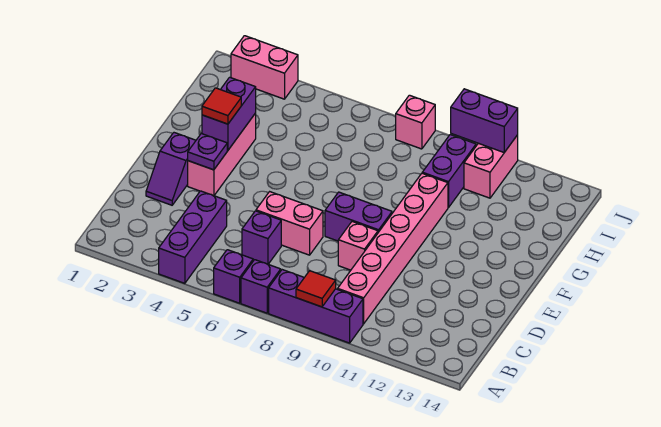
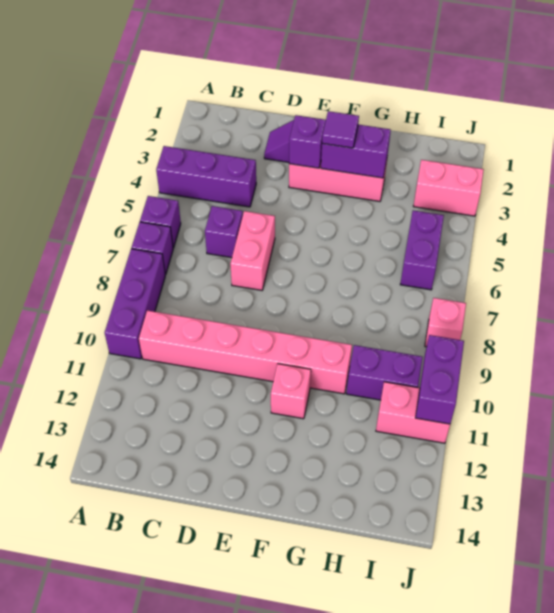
red tile A9 level 2 -> none
pink brick D9 level 1 -> pink brick F11 level 1
purple plate E3 level 2 -> purple brick E3 level 2
purple brick E8:E9 level 1 -> purple brick I5:I6 level 1
red tile F3 level 3 -> purple tile F3 level 3
pink brick J2:J3 level 1 -> pink brick I3:J3 level 1

